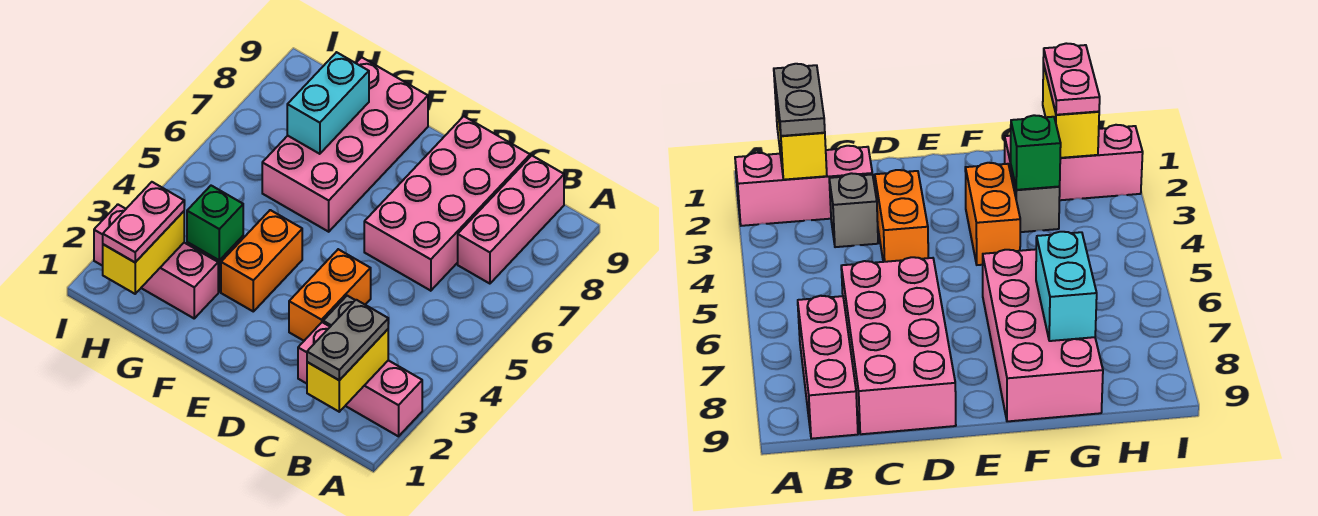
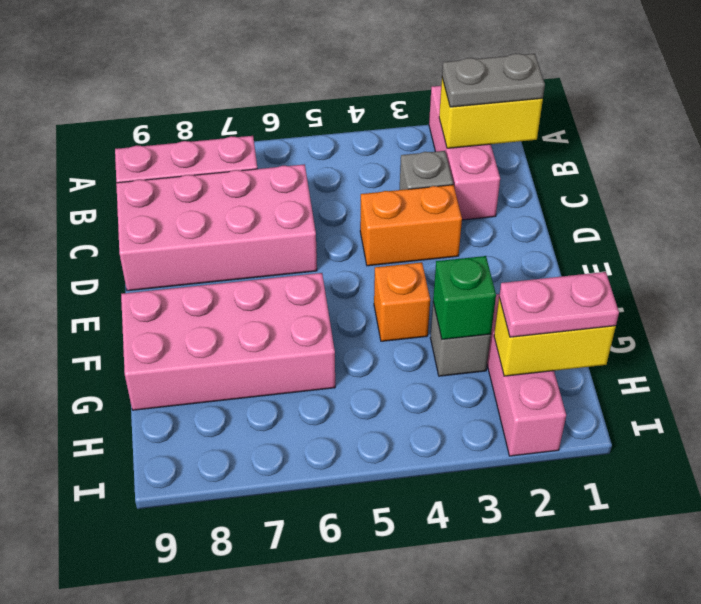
orange brick F3:F4 level 1 -> orange brick F4 level 1
cyan brick G7:G8 level 2 -> none

